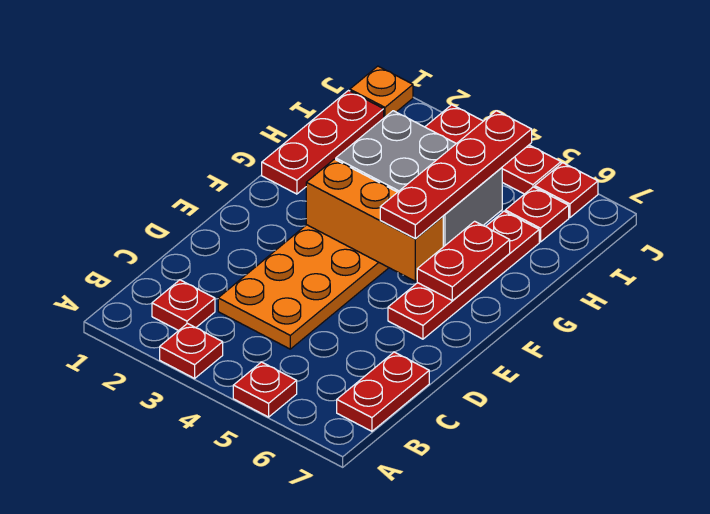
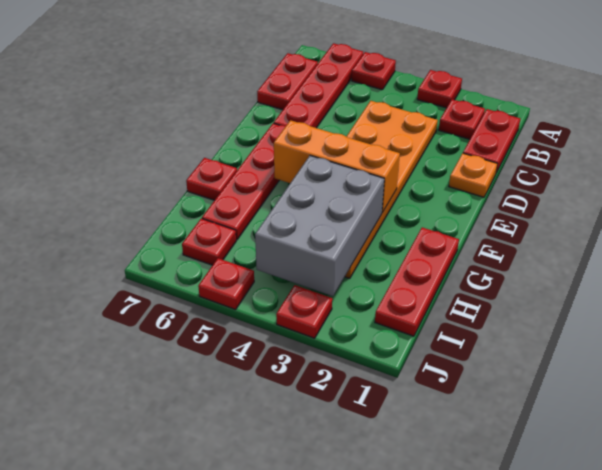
red plate F5:I5 level 3 -> red plate A6:D6 level 1
red plate F6:G6 level 2 -> red plate B1:C1 level 1
grey brick G3:H5 level 2 -> grey brick G3:I4 level 2
orange plate J1 level 1 -> orange plate D1 level 1
red plate J6 level 1 -> red plate G7 level 1

